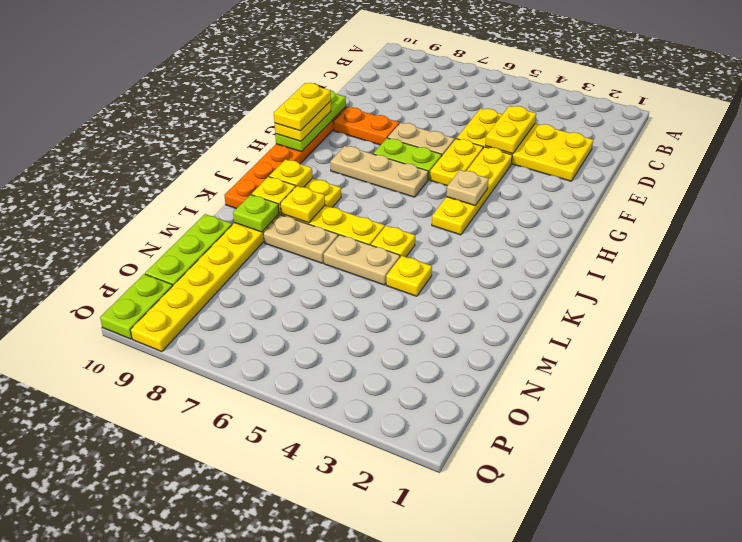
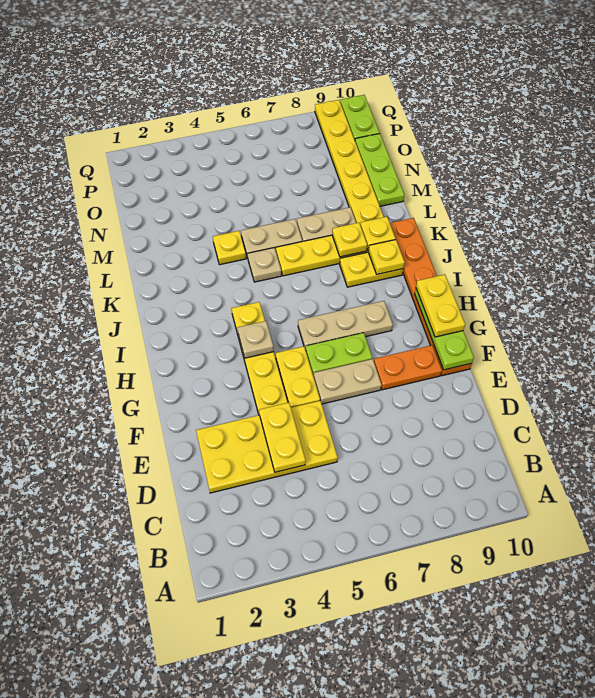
yellow plate G10:H10 level 4 -> none
yellow plate K5 level 1 -> tan plate K5 level 1
lime plate L9 level 2 -> none

